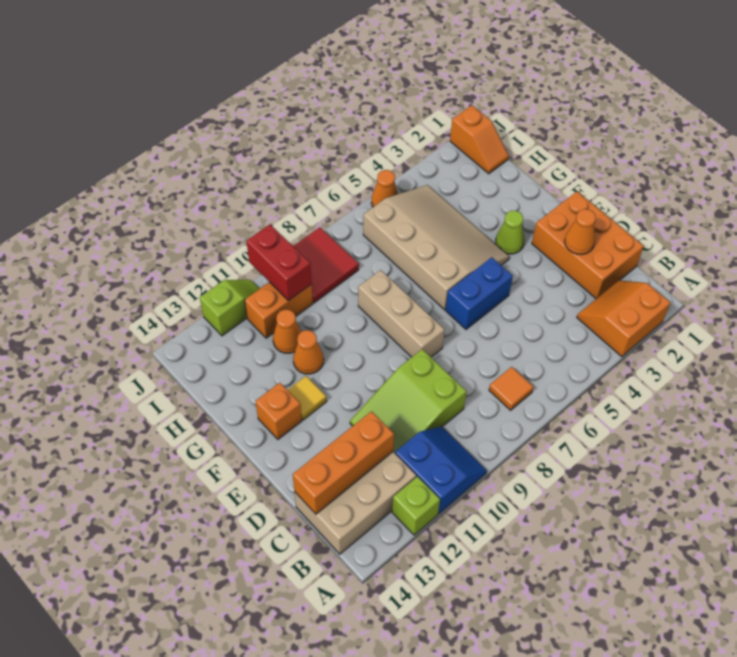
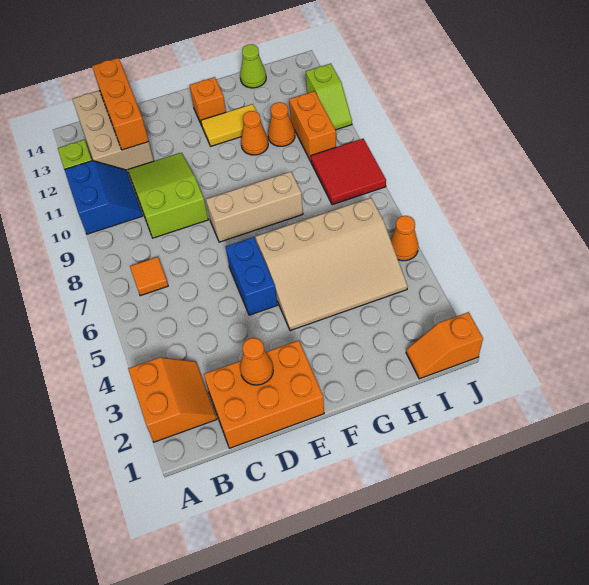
blue slope A10:B11 level 1 top 11 -> blue slope A10:B11 level 1 top A
lime cone F3 level 1 -> lime cone H14 level 1
yellow tile F12 level 1 -> yellow tile F12:G12 level 1
red brick I10:J10 level 2 -> none

